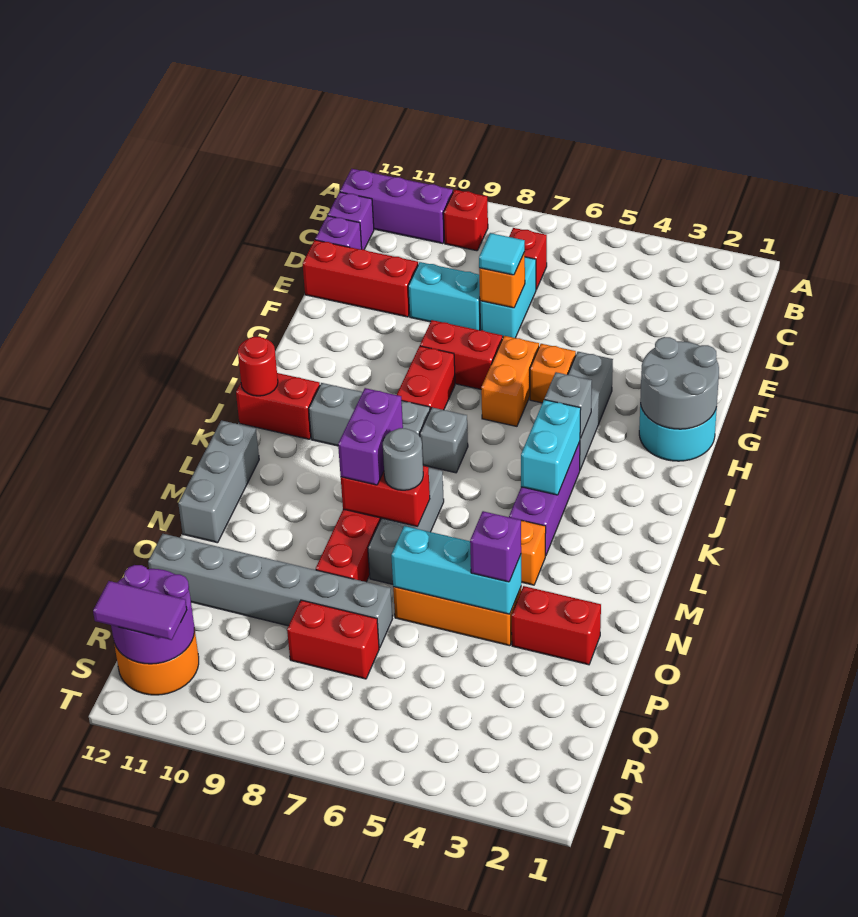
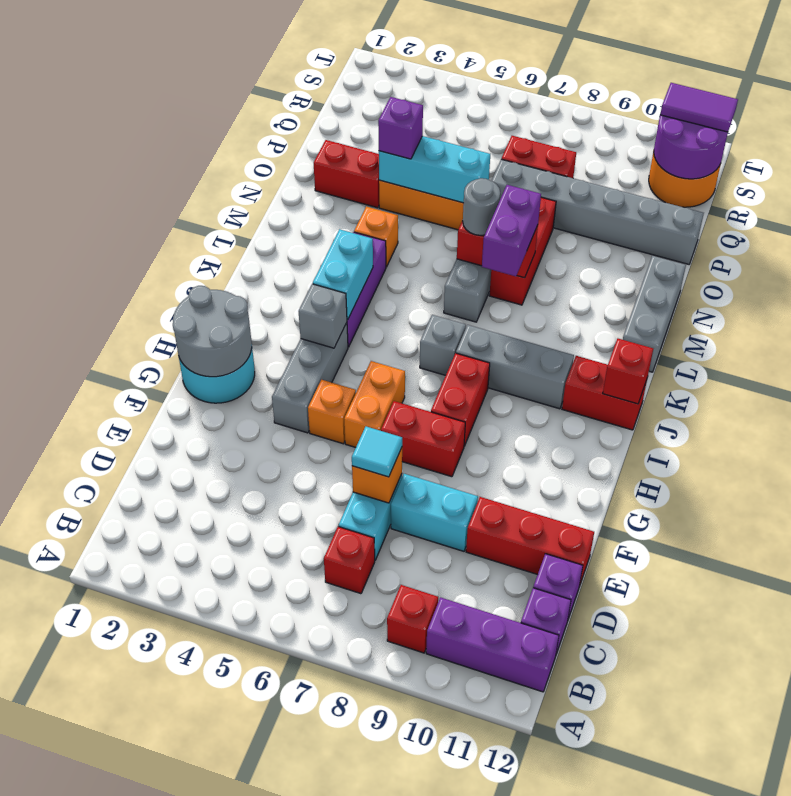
red round brick J12 level 2 -> red brick J12 level 2

